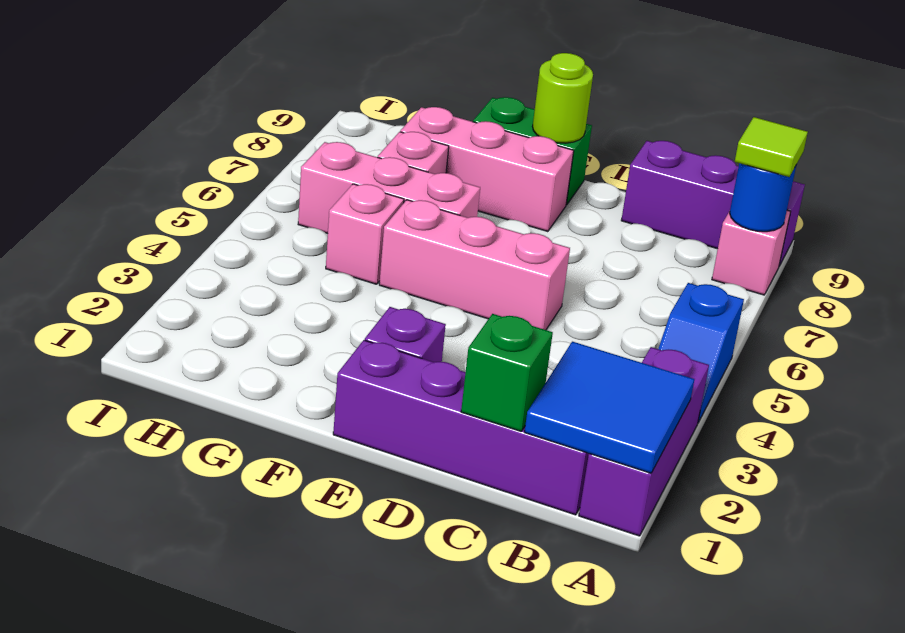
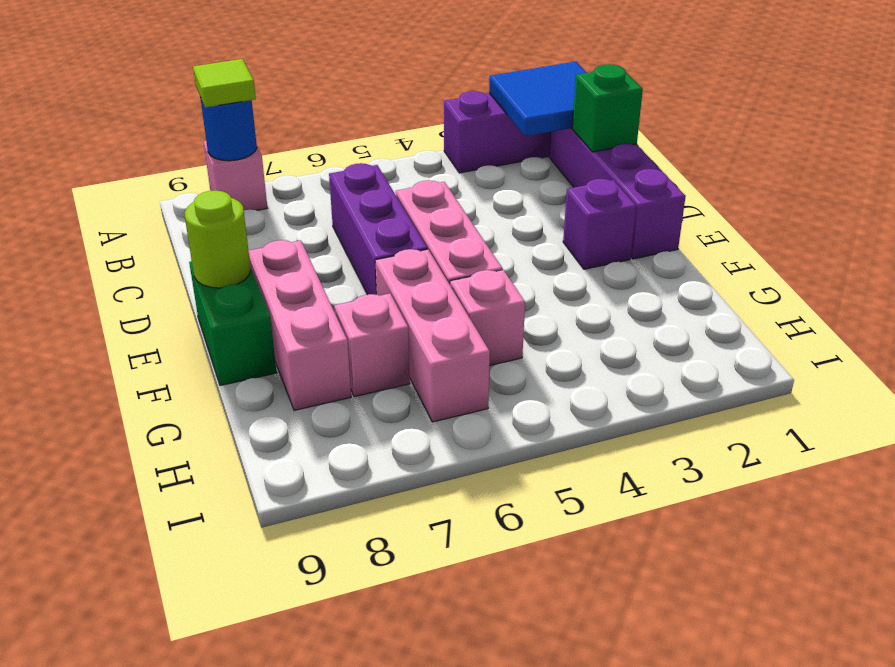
blue slope A4:A5 level 1 top 5 -> none
purple brick A9:C9 level 1 -> purple brick C6:E6 level 1

